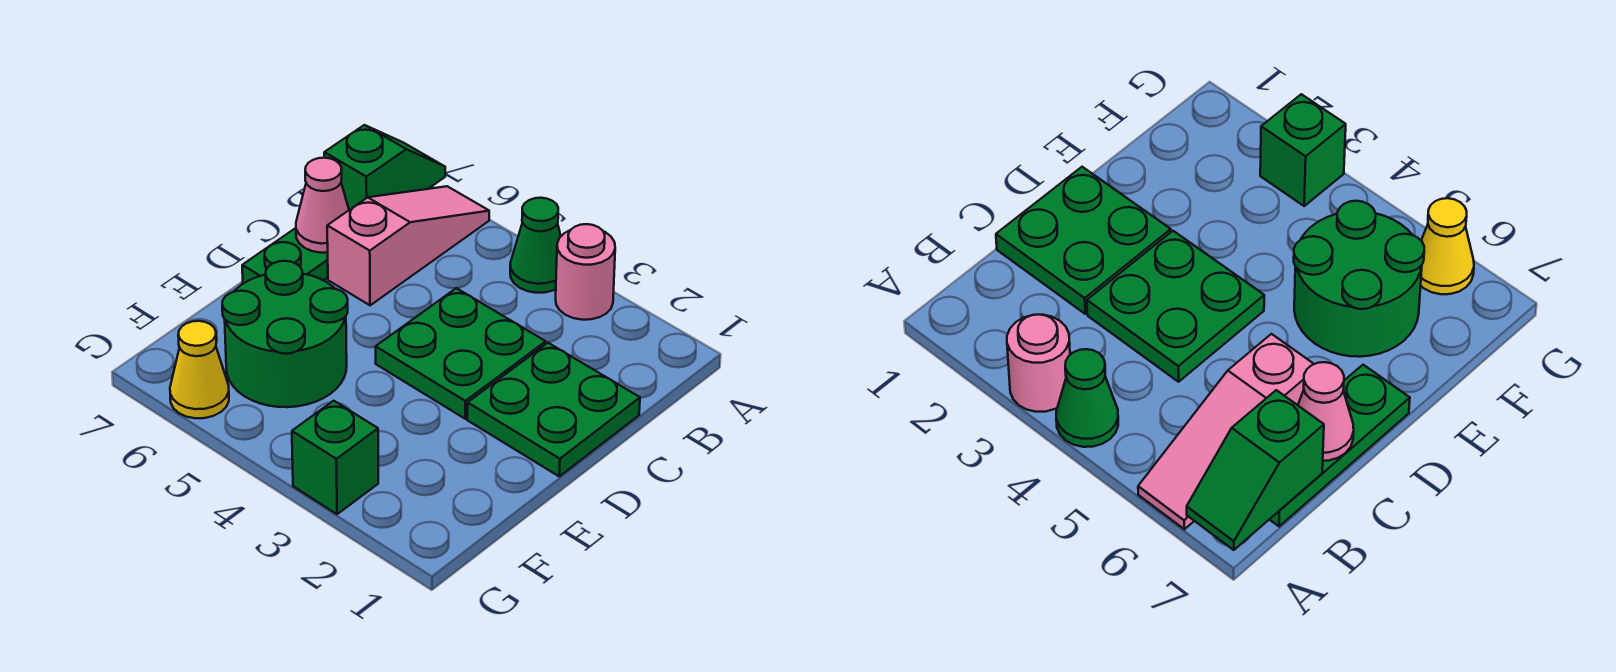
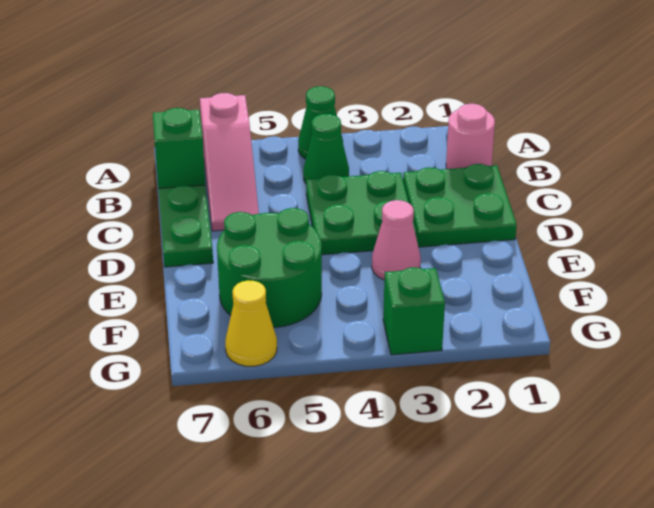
pink round brick A3 level 1 -> pink round brick B1 level 1
pink slope A6:C6 level 1 top C -> pink slope A6:C6 level 1 top A
none -> green cone B4 level 1
pink cone C7 level 2 -> pink cone E3 level 1

